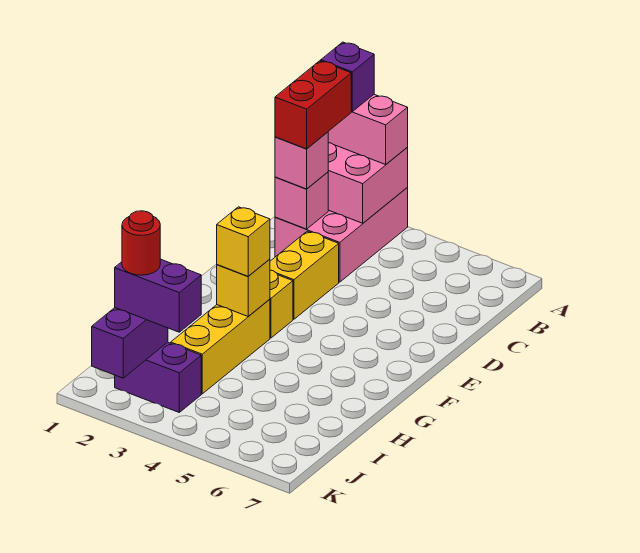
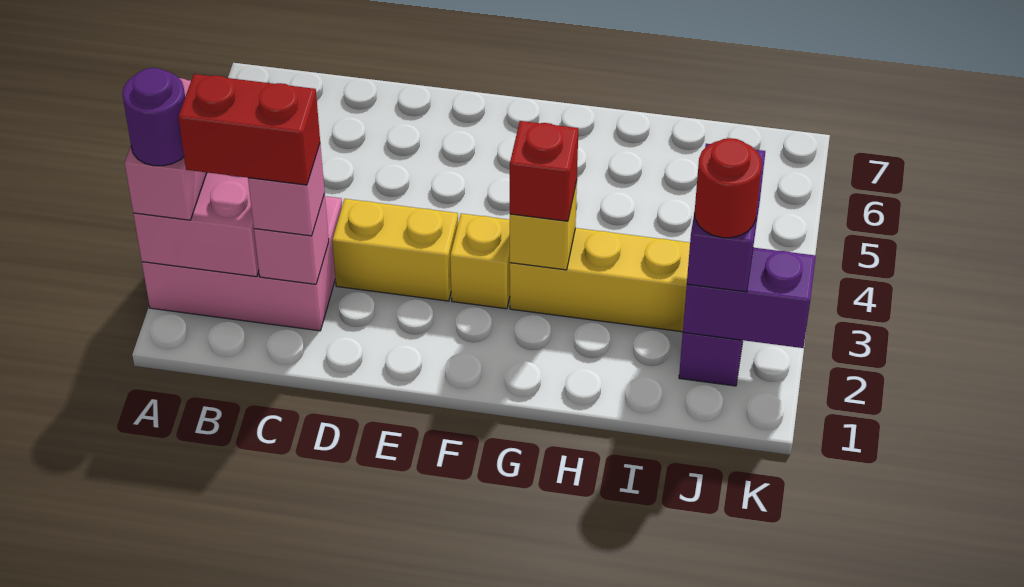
purple brick A2 level 4 -> purple round brick A2 level 4
yellow brick G3 level 3 -> red brick G3 level 3

